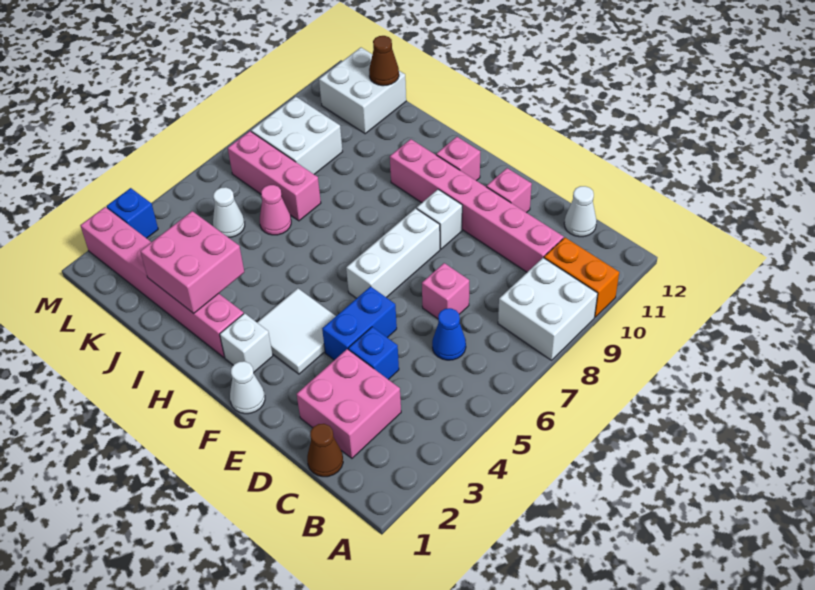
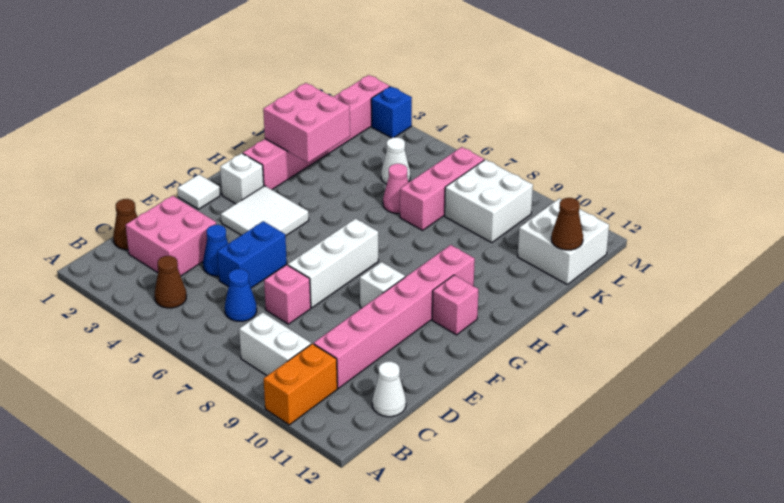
white brick A8:B9 level 1 -> white brick B8:B9 level 1
none -> brown cone B4 level 1
blue brick D4 level 1 -> blue cone D4 level 1
blue brick E4:E5 level 1 -> blue brick D5:E5 level 1
pink brick E11 level 1 -> none
white cone F1 level 1 -> white tile F1 level 1
white brick F6:F8 level 1 -> white brick E7:G7 level 1

